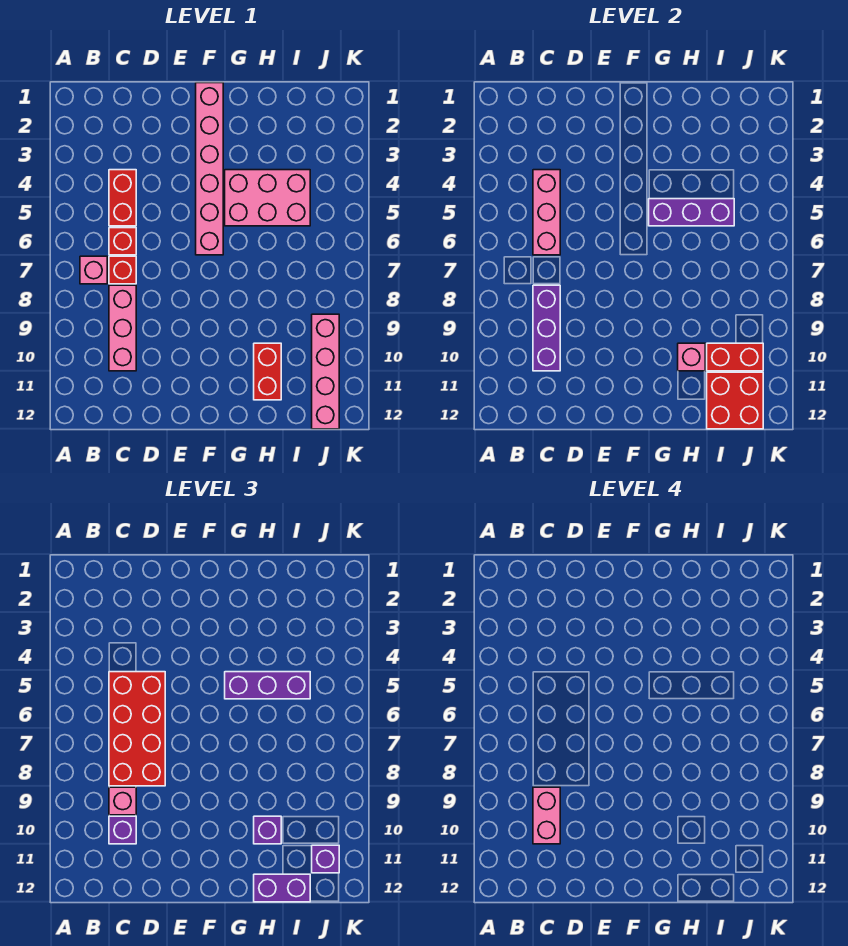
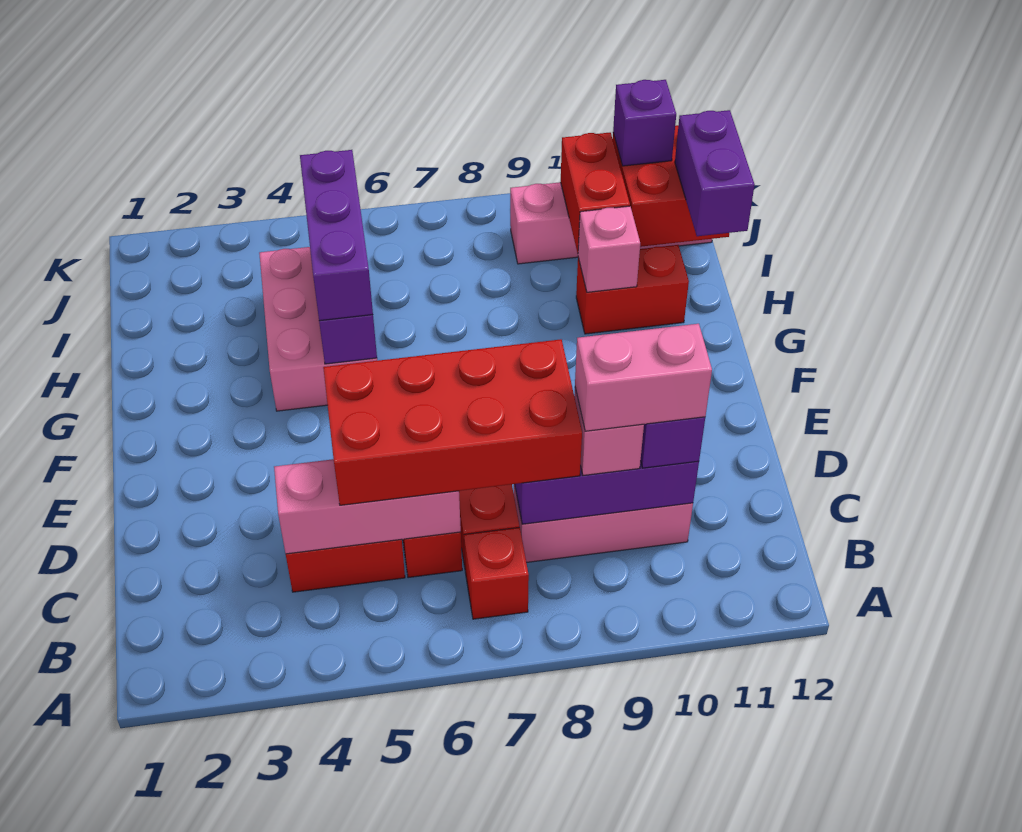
pink brick B7 level 1 -> red brick B7 level 1
pink brick F1:F6 level 1 -> none
purple brick H10 level 3 -> none

